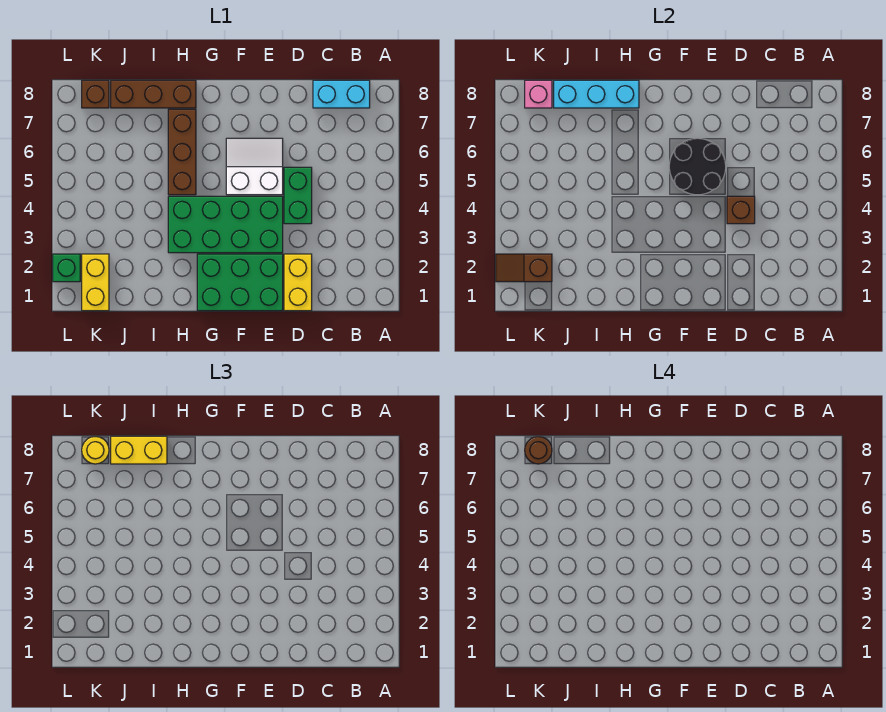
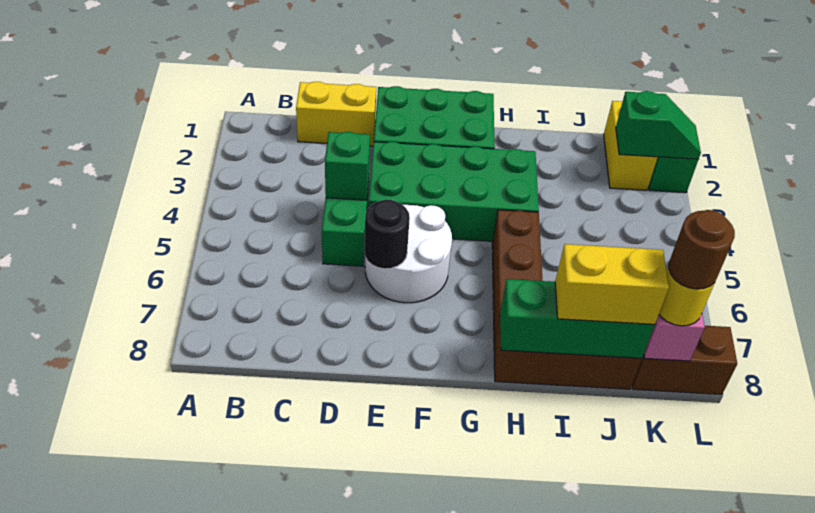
cyan brick B8:C8 level 1 -> none
yellow brick D1:D2 level 1 -> yellow brick C1:D1 level 1
brown brick D4 level 2 -> green brick D4 level 2
white slope E5:F6 level 1 top 5 -> white round brick E5:F6 level 1
black round brick E5:F6 level 2 -> black round brick E6 level 2
cyan brick H8:J8 level 2 -> green brick H8:J8 level 2
brown slope K2:L2 level 2 top K -> green slope K2:L2 level 2 top K
brown brick K8 level 1 -> brown brick K8:L8 level 1

